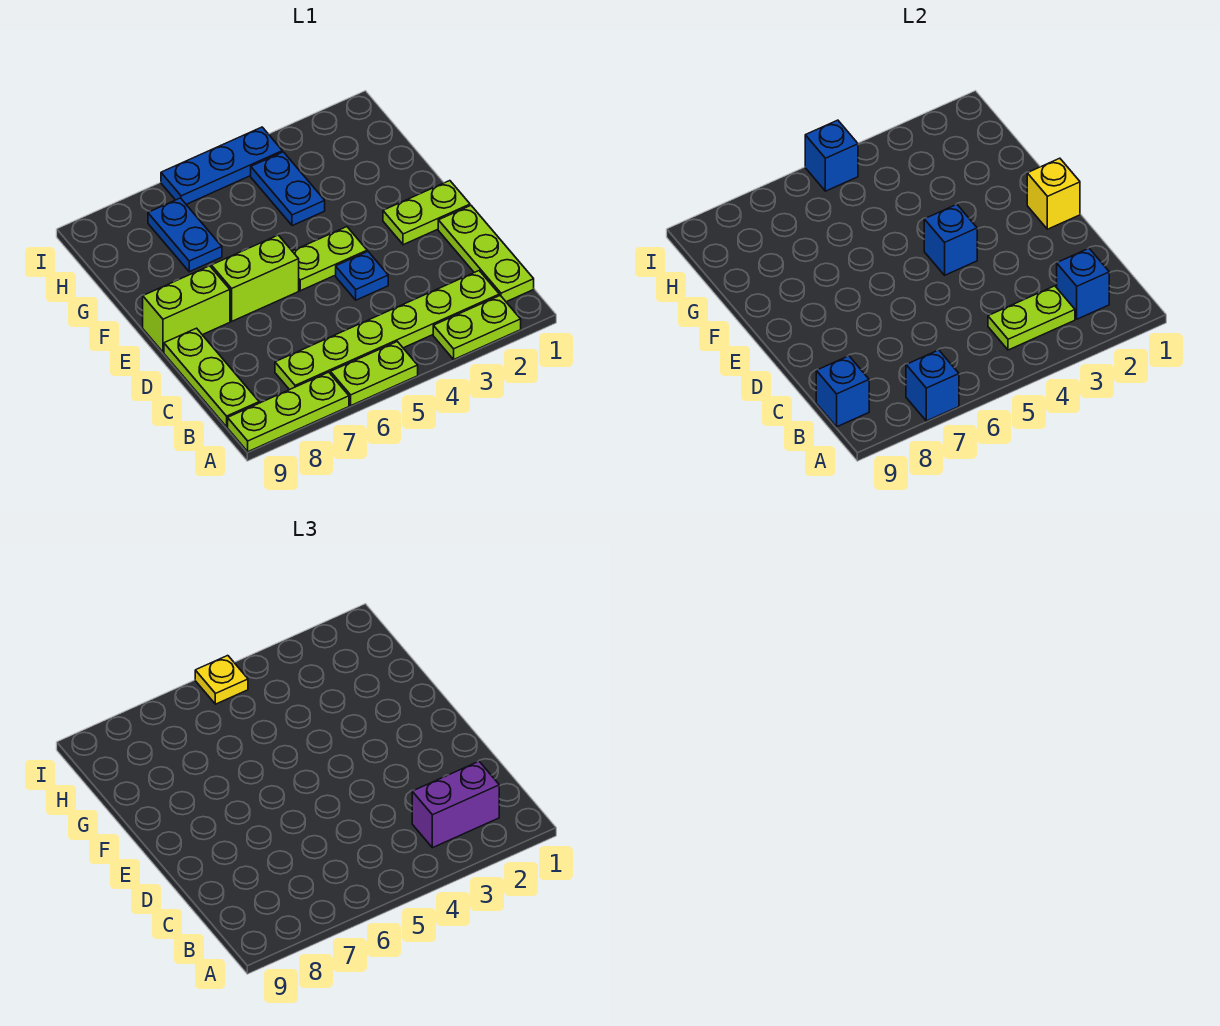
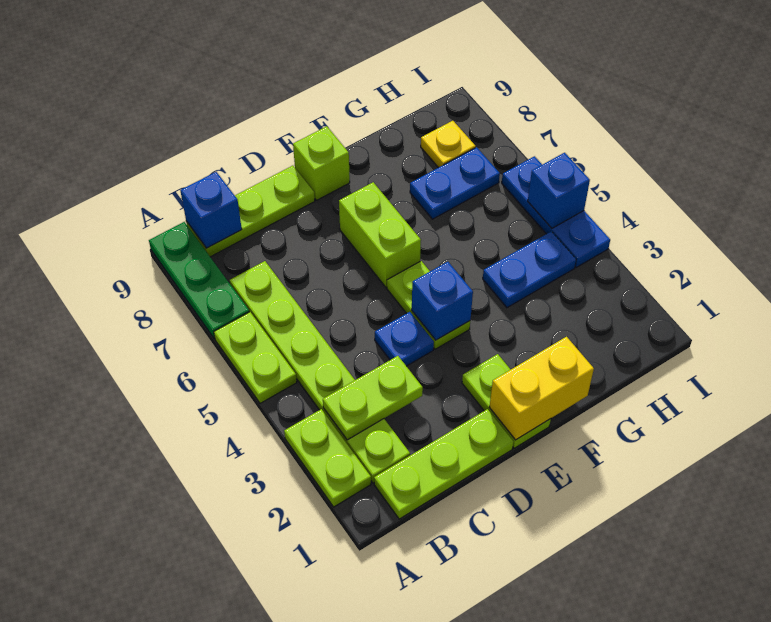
lime plate A7:A9 level 1 -> green plate A7:A9 level 1
blue brick A7 level 2 -> none
blue brick B2 level 2 -> none
purple brick B2:B3 level 3 -> none
lime plate B3:B4 level 2 -> lime plate B3:C3 level 2
yellow brick E1 level 2 -> yellow brick E1:F1 level 2
lime brick E8:E9 level 1 -> lime brick E9 level 1
yellow plate I5 level 3 -> yellow plate H8 level 1

